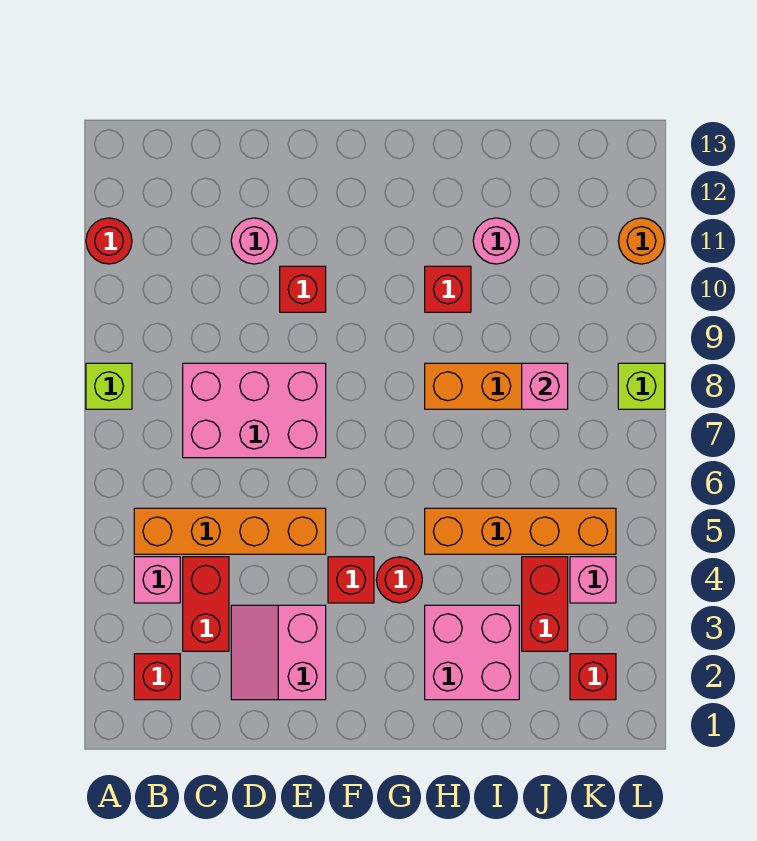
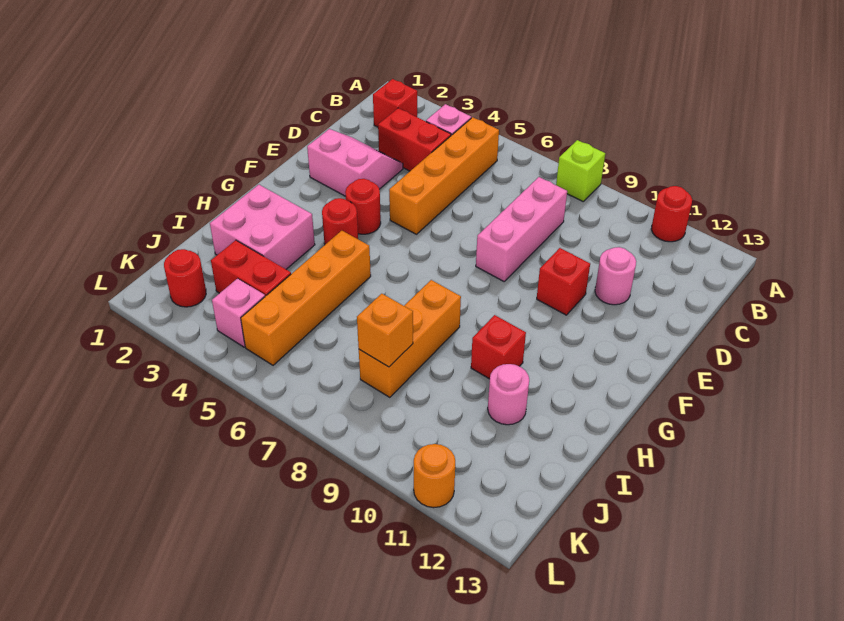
pink brick C7:E8 level 1 -> pink brick C8:E8 level 1
red brick F4 level 1 -> red round brick F4 level 1
pink brick J8 level 2 -> orange brick J8 level 2
red brick K2 level 1 -> red round brick K2 level 1
lime brick L8 level 1 -> none

